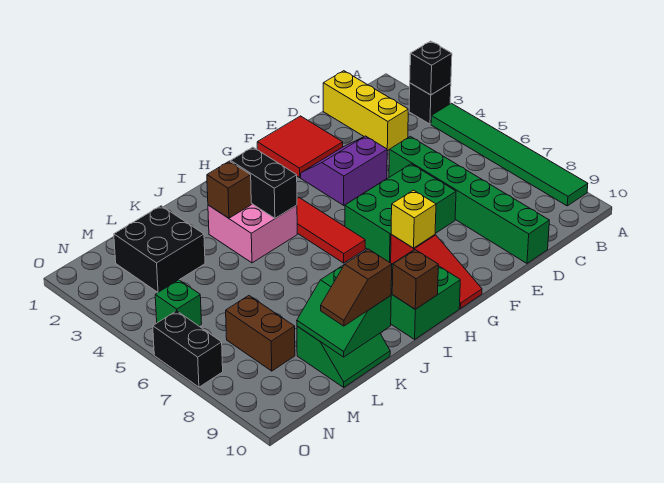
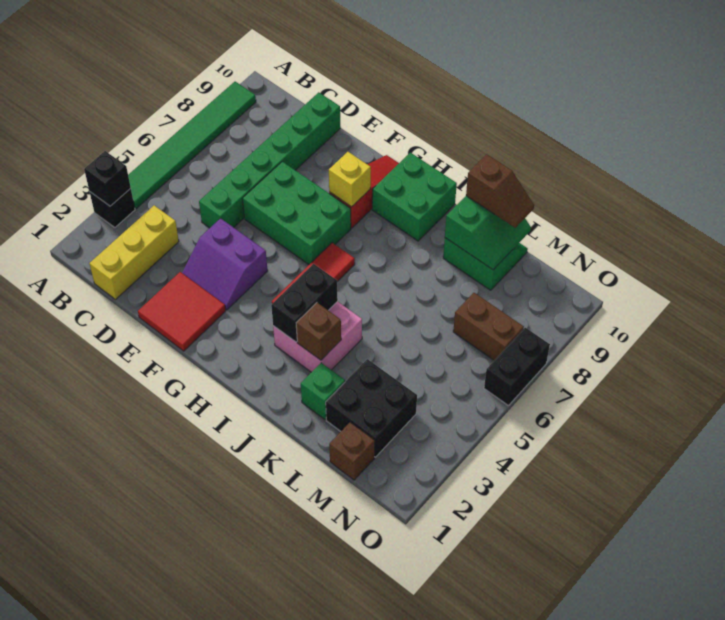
brown brick I10 level 2 -> brown brick M1 level 1
brown brick M7:M8 level 1 -> brown brick M7:N7 level 1
green brick N5 level 1 -> green brick K2 level 1

